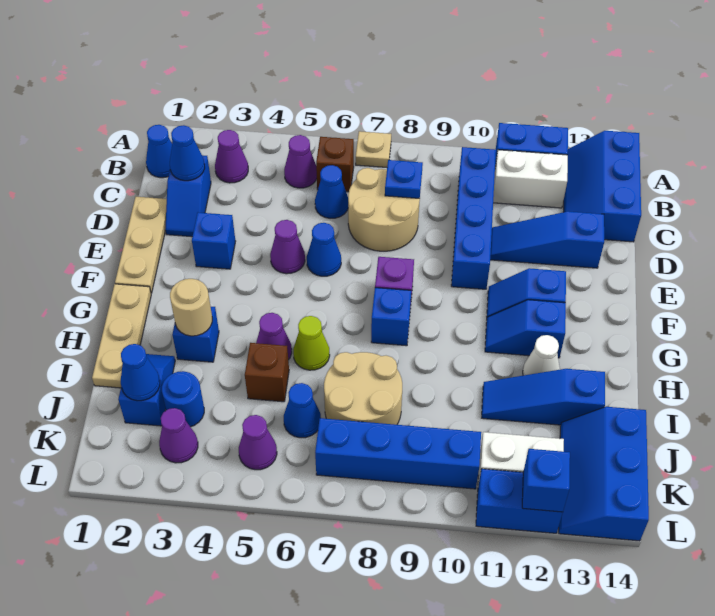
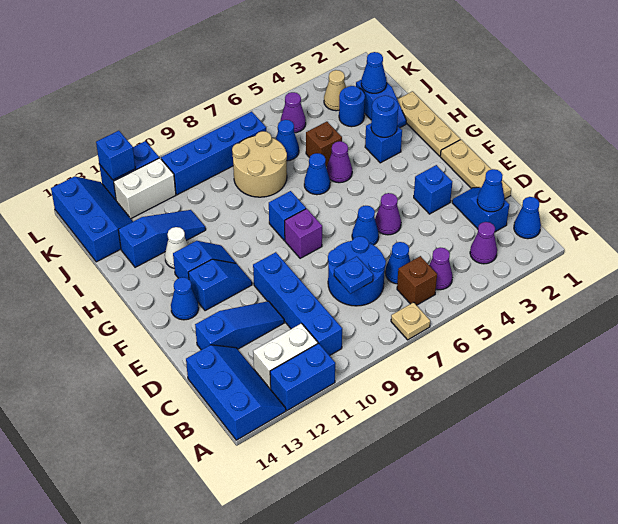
tan round brick C7:D8 level 1 -> blue round brick C7:D8 level 1
none -> blue cone F13 level 1
tan round brick H3 level 2 -> blue round brick H3 level 2
lime cone H6 level 1 -> blue cone H6 level 1
purple cone K3 level 1 -> tan cone K3 level 1

